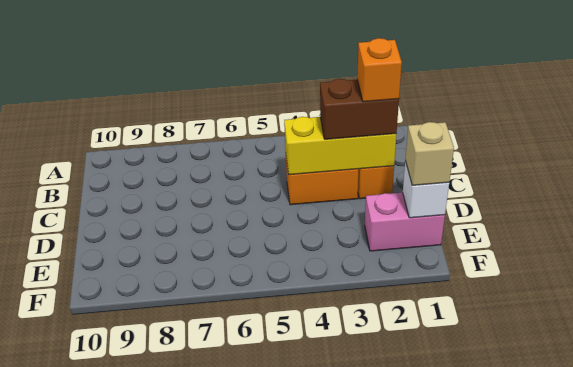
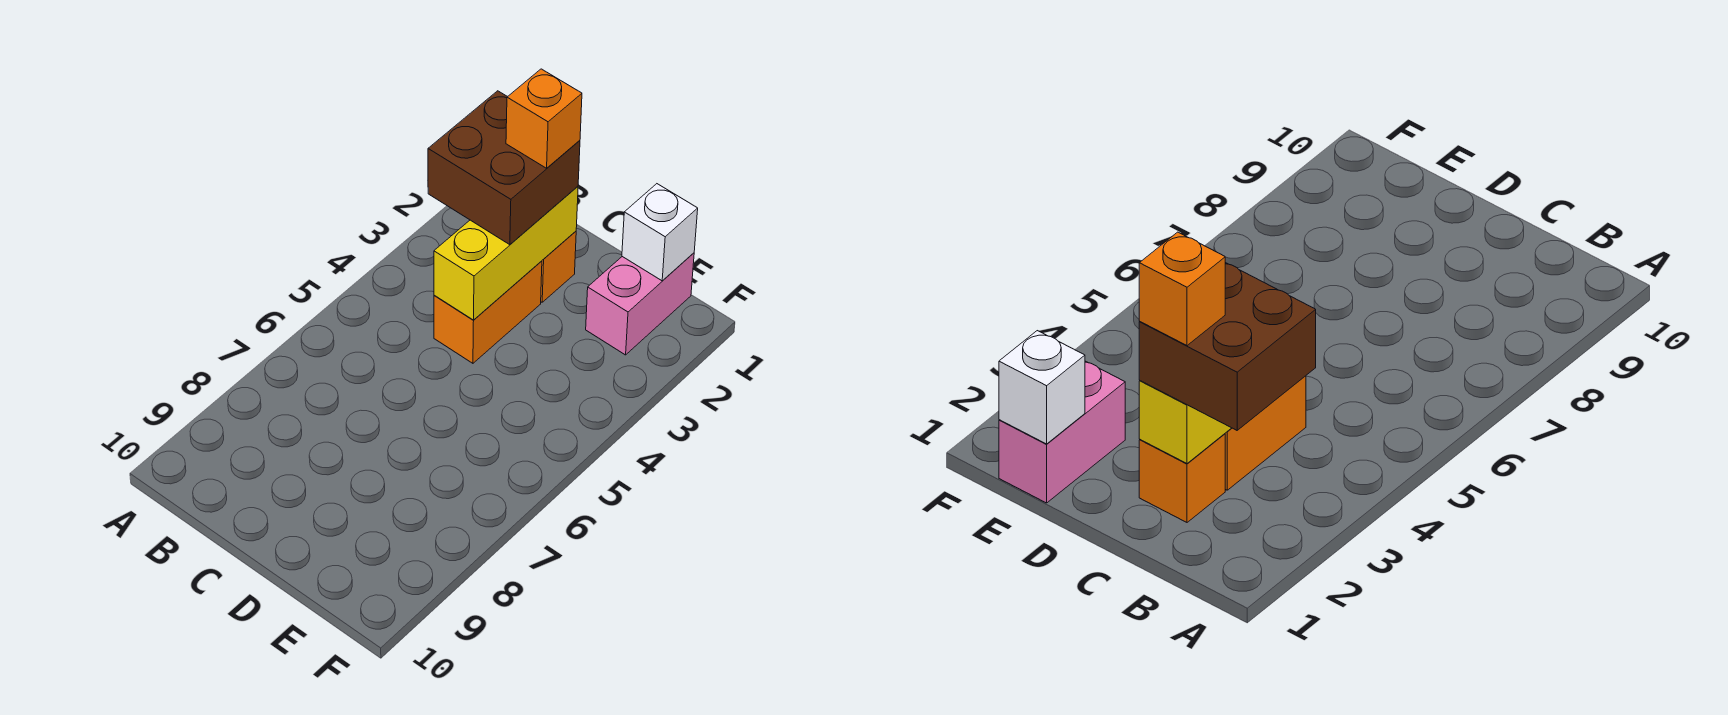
brown brick C2:C3 level 3 -> brown brick B2:C3 level 3
tan brick E1 level 3 -> none

